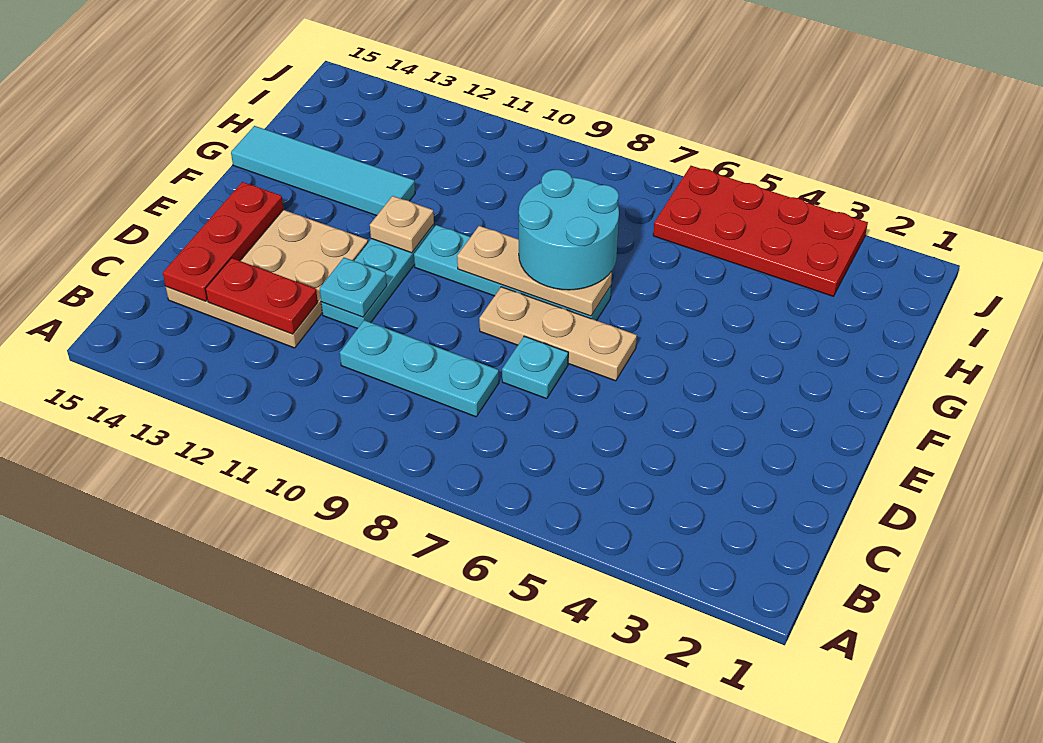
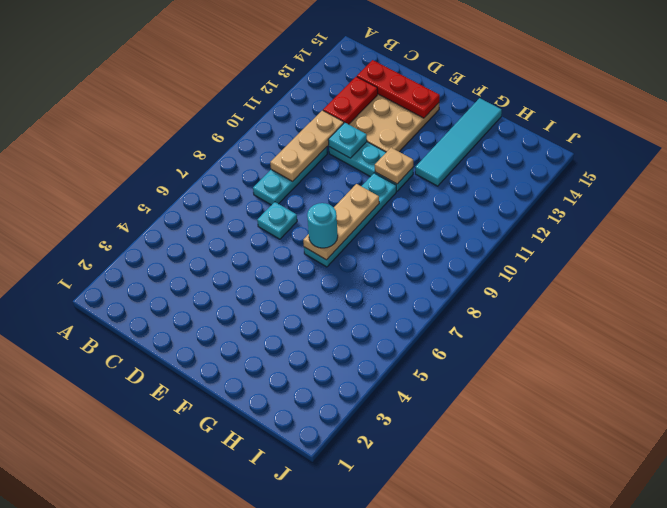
tan plate E6:E8 level 1 -> tan plate C9:C11 level 2
cyan round brick F7:G8 level 3 -> cyan round brick F7 level 3
red plate I3:J6 level 1 -> none

